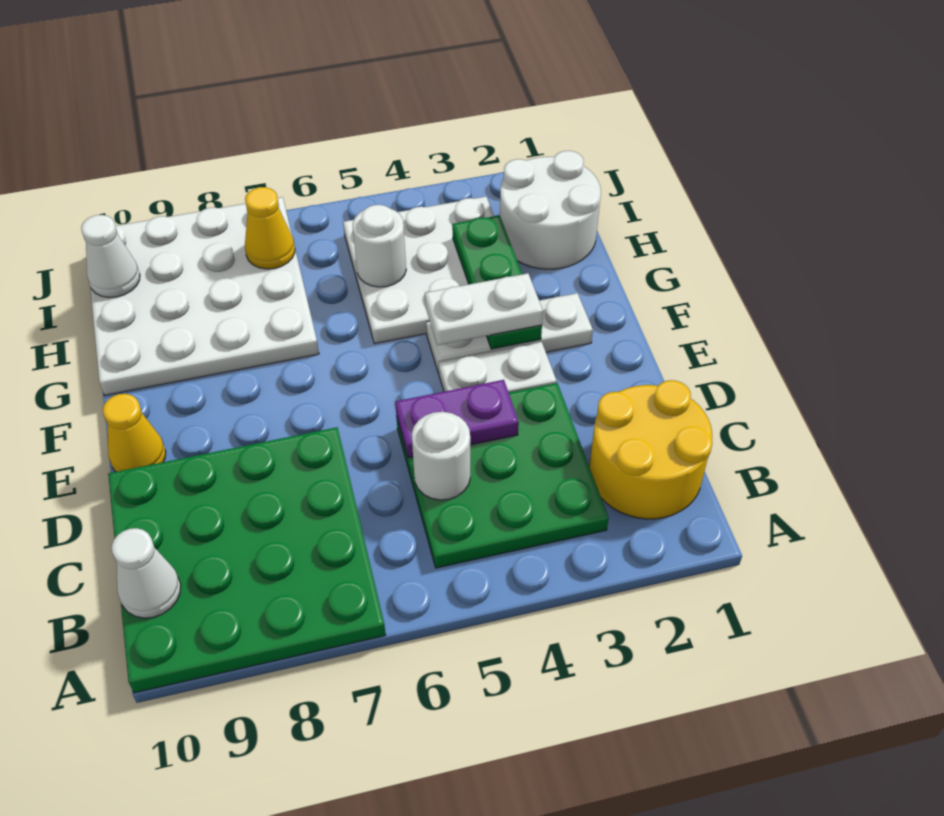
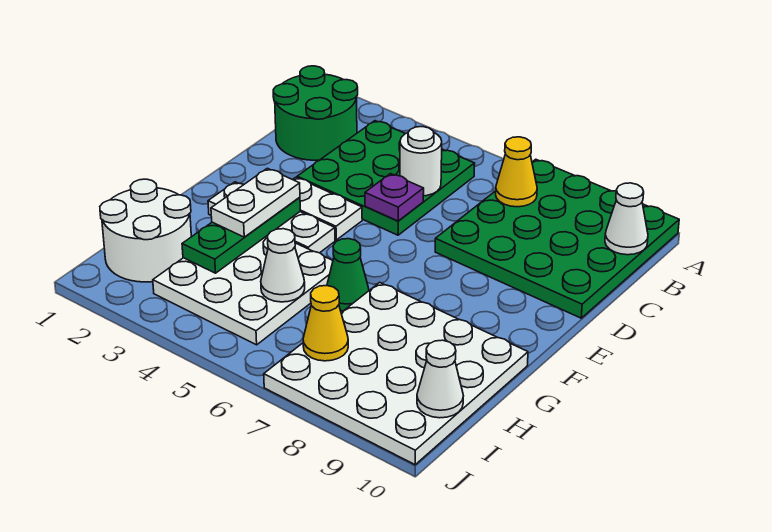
yellow round brick B1:C2 level 1 -> green round brick B1:C2 level 1
purple plate D4:D5 level 2 -> purple plate D5 level 2
yellow cone E10 level 1 -> yellow cone B7 level 2
white plate F3:F4 level 3 -> white plate F3:G3 level 3
none -> green cone G6 level 1
white round brick H5 level 2 -> white cone H5 level 2

